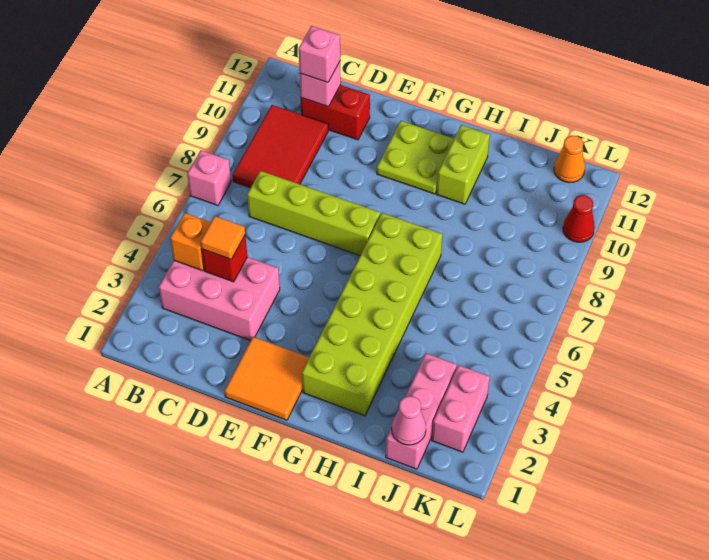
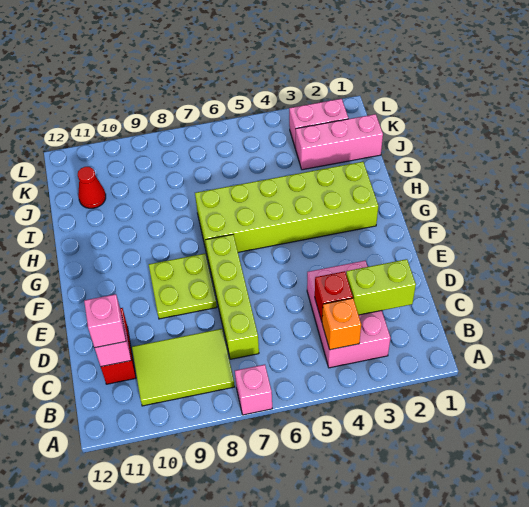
red tile B8:C10 level 1 -> lime tile B8:C10 level 1
orange tile C4 level 3 -> none
orange tile E1:F2 level 1 -> none
lime plate F10:G11 level 1 -> lime plate E8:F9 level 1
lime brick H10:H11 level 1 -> lime brick C2:C3 level 2
pink cone J1 level 2 -> none
orange cone K12 level 1 -> none
red cone L10 level 1 -> red cone J11 level 1

